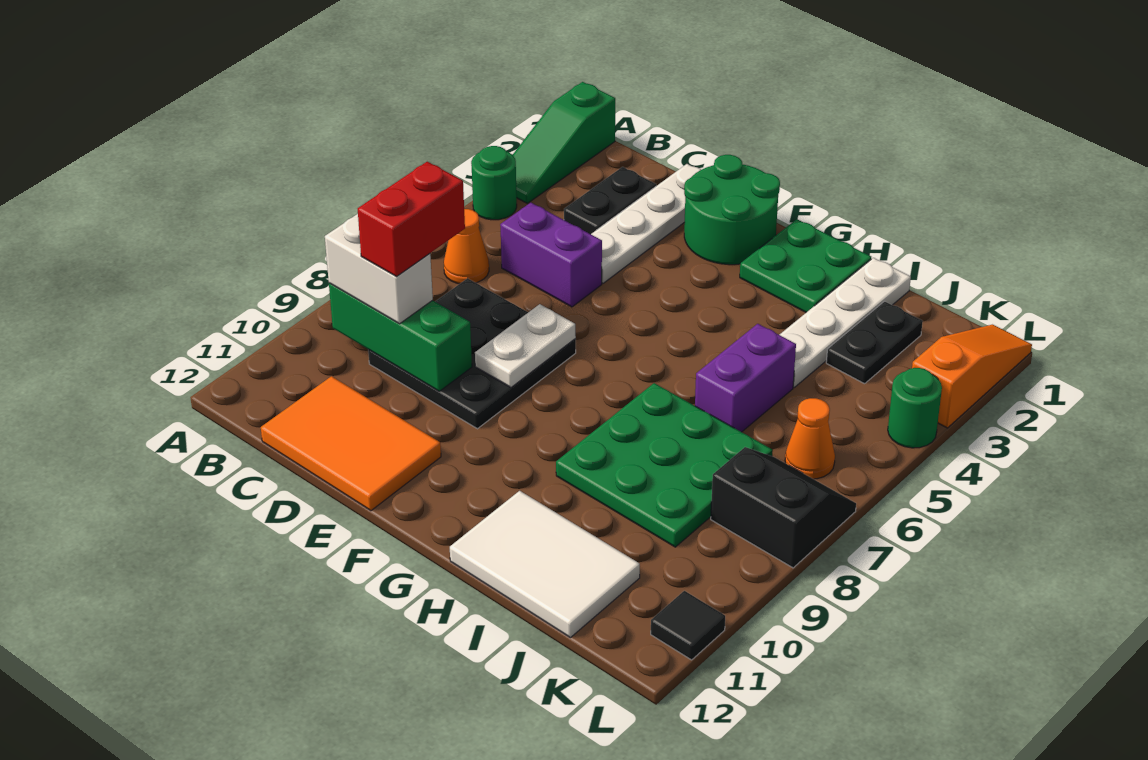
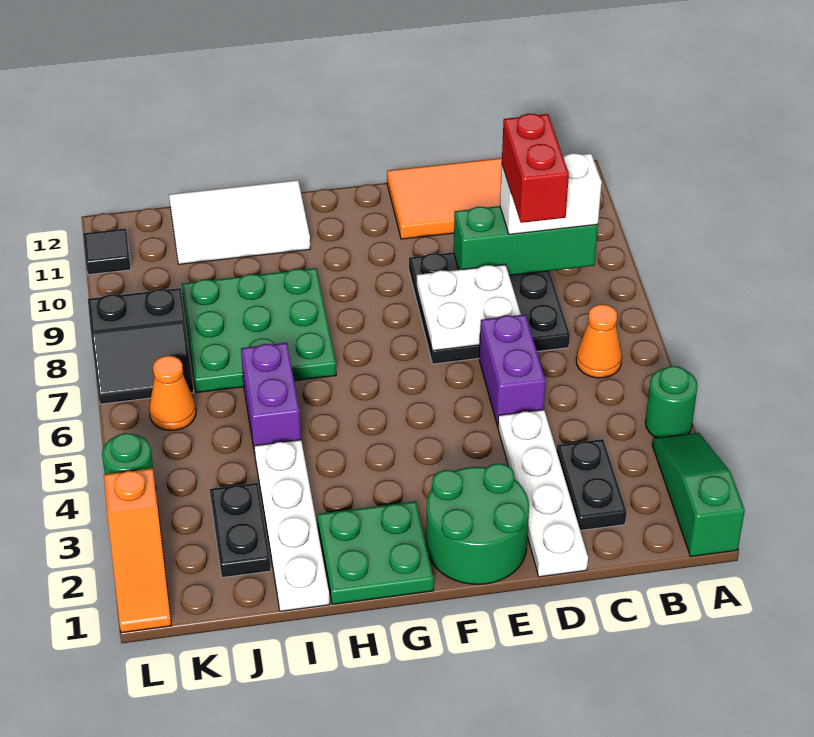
purple brick C5:D5 level 1 -> purple brick D5:D6 level 1
white plate E7:E8 level 2 -> white plate D7:E8 level 2

